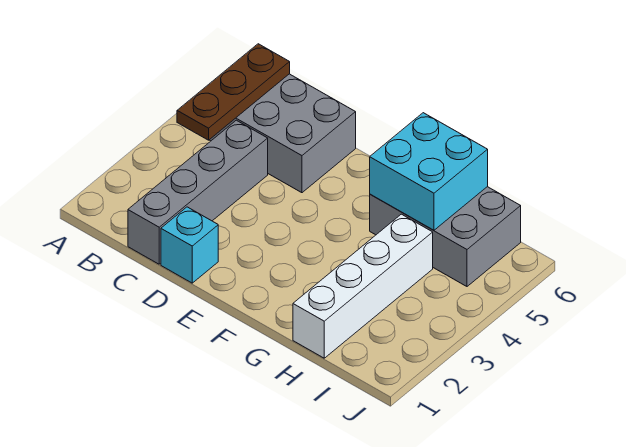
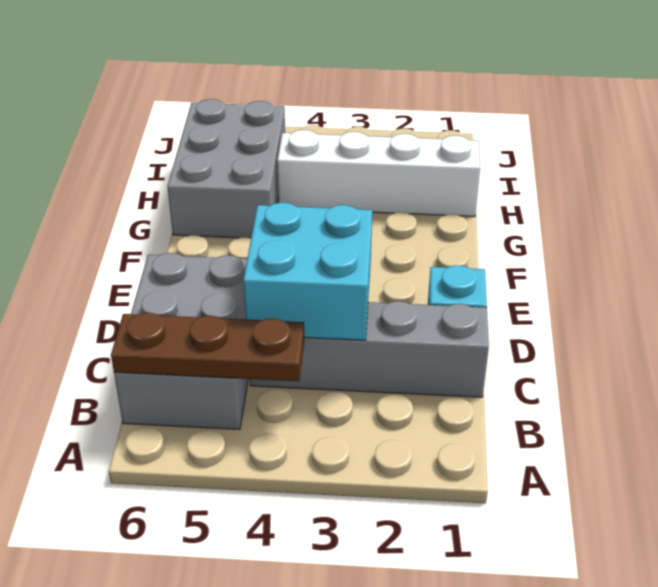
cyan brick G5:H6 level 2 -> cyan brick C3:D4 level 2

